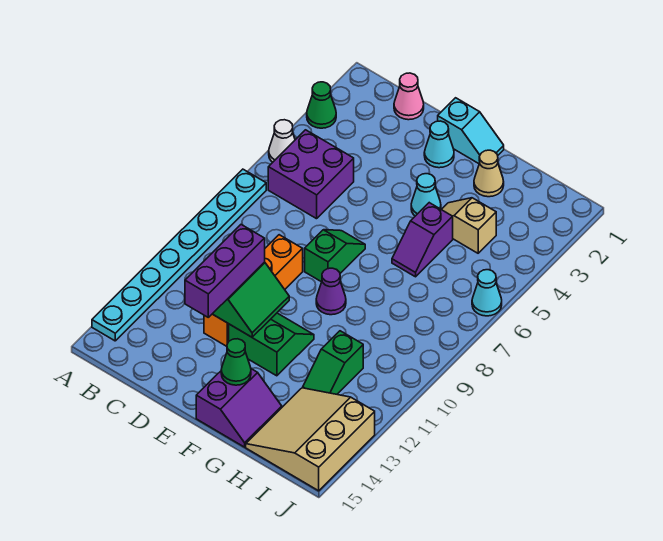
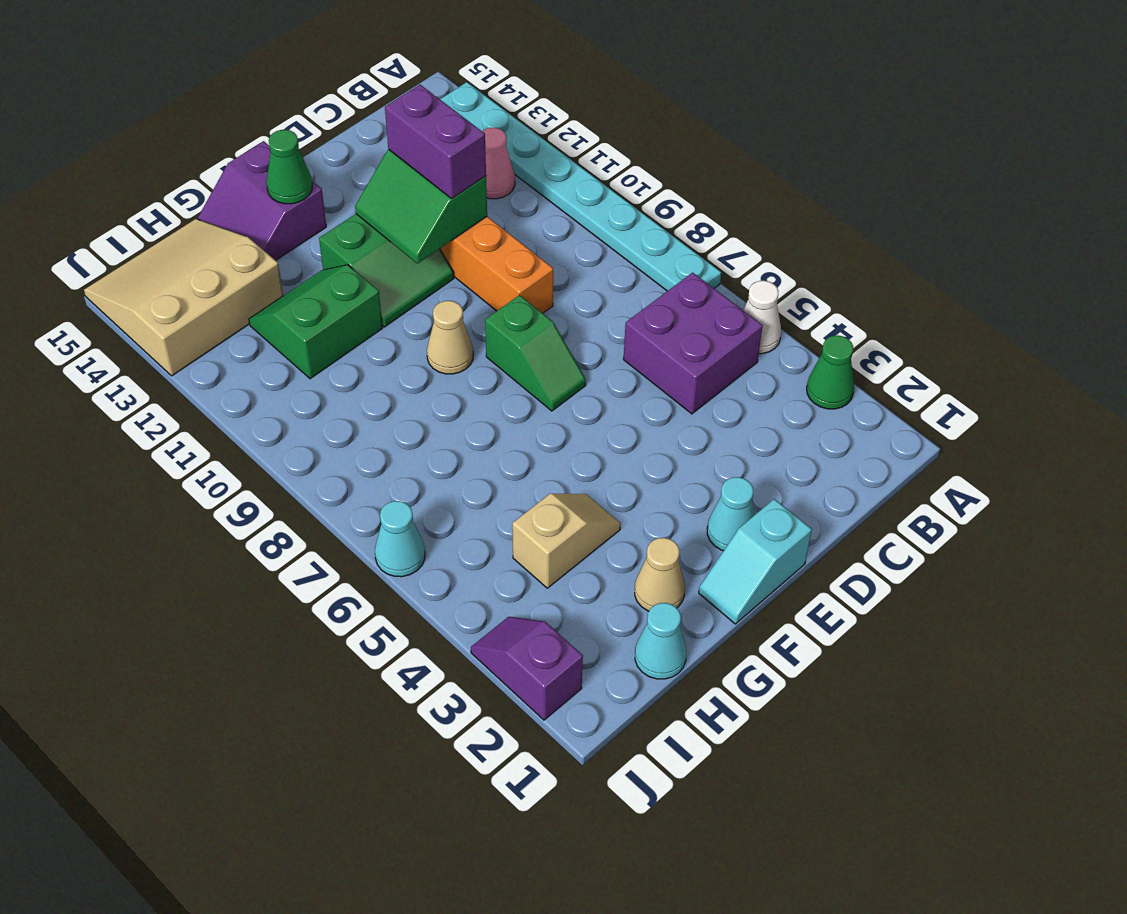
pink cone C1 level 1 -> pink cone B12 level 1
purple brick D11:D13 level 3 -> purple brick D11:D12 level 3
cyan cone F4 level 1 -> cyan cone H1 level 1
purple cone F9 level 1 -> tan cone F9 level 1
purple slope G5:G6 level 1 top 5 -> purple slope J2:J3 level 1 top 2
green slope H11:H12 level 1 top 11 -> green slope G11:H12 level 1 top 11
tan slope H13:J15 level 1 top J -> tan slope H13:J15 level 1 top 13

